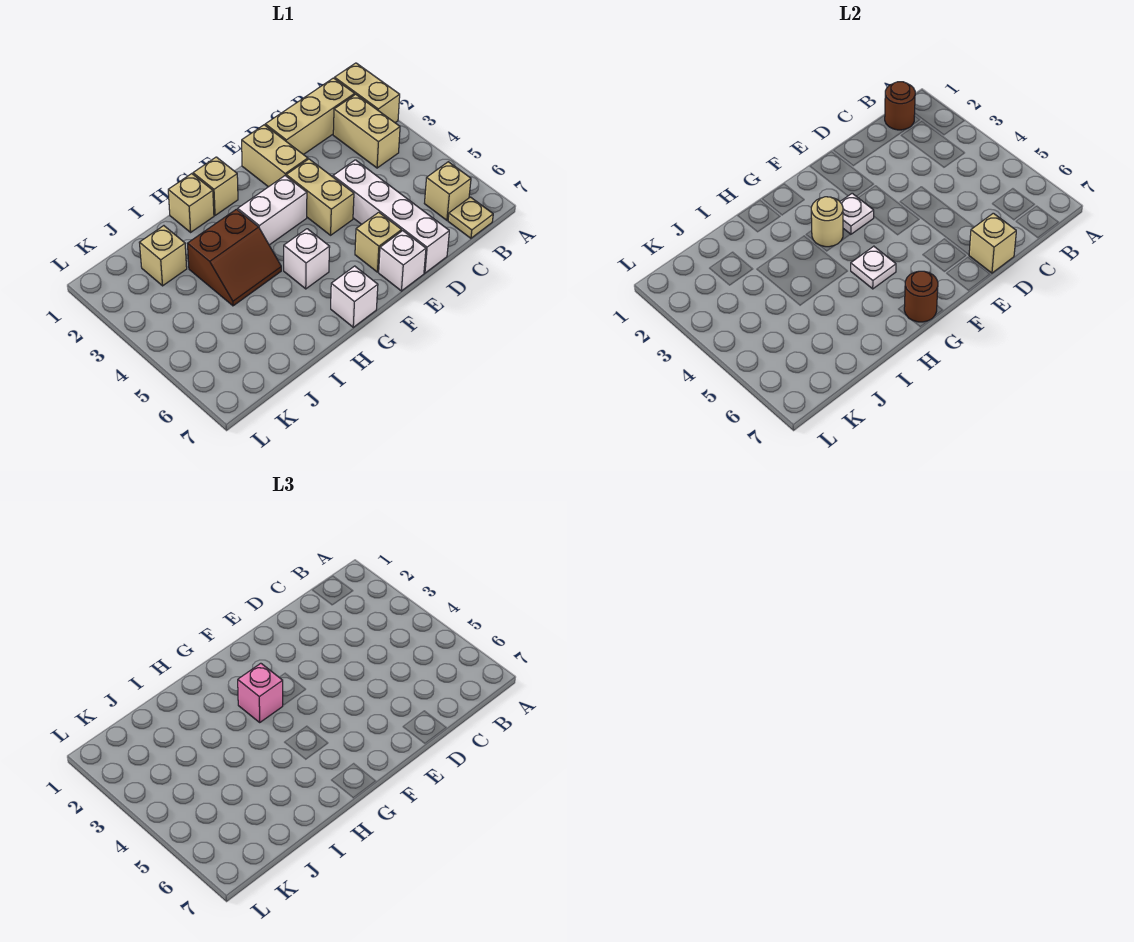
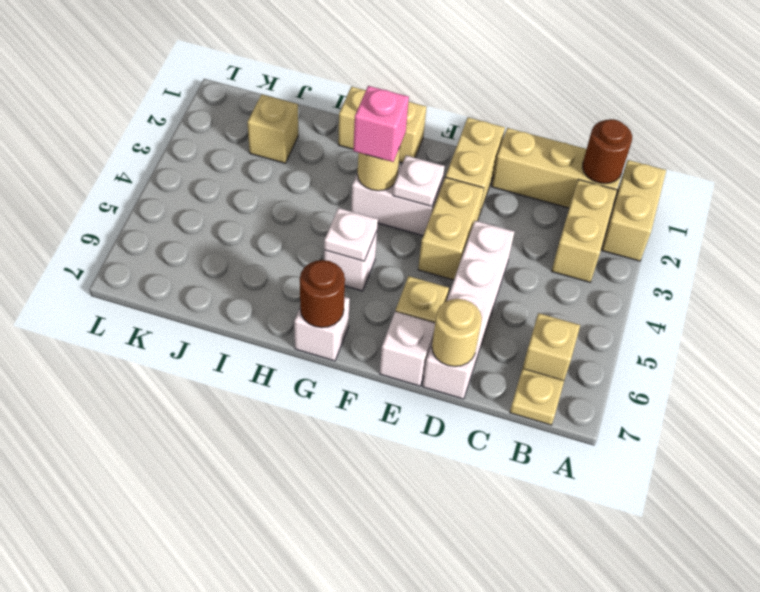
tan brick D7 level 2 -> tan round brick D7 level 2
brown slope H3:I4 level 1 top 3 -> none

